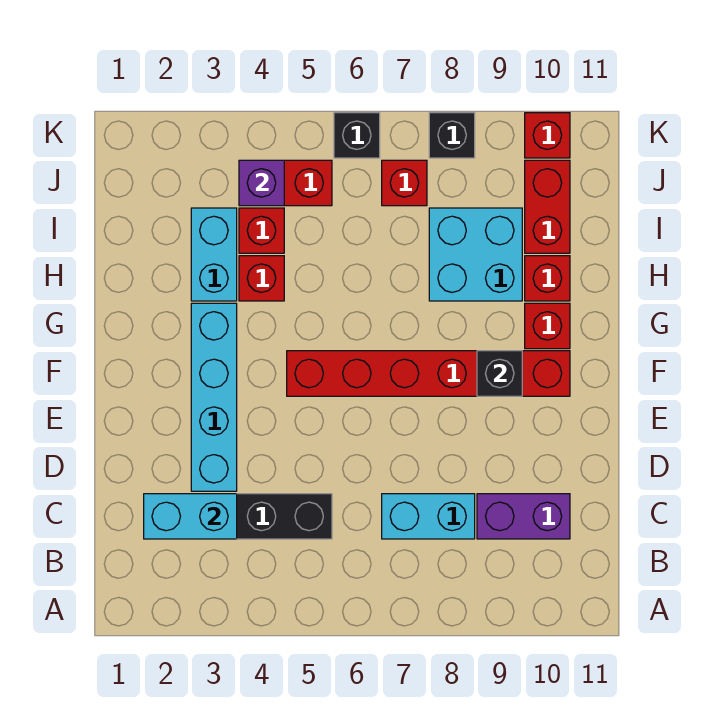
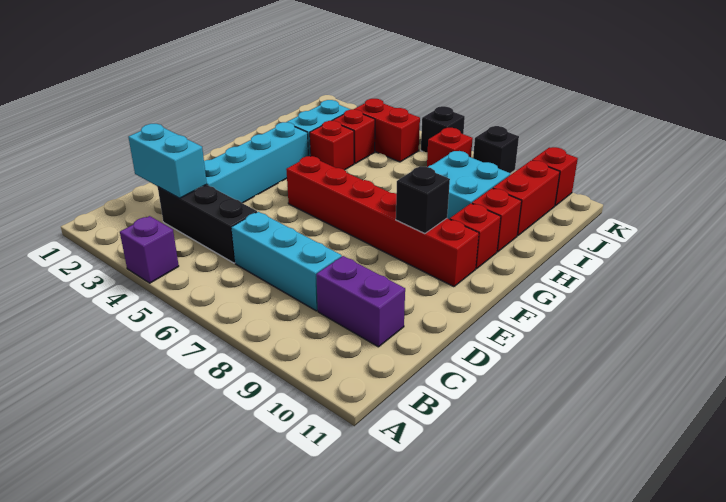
cyan brick C7:C8 level 1 -> cyan brick C6:C8 level 1
purple brick J4 level 2 -> purple brick A4 level 1

